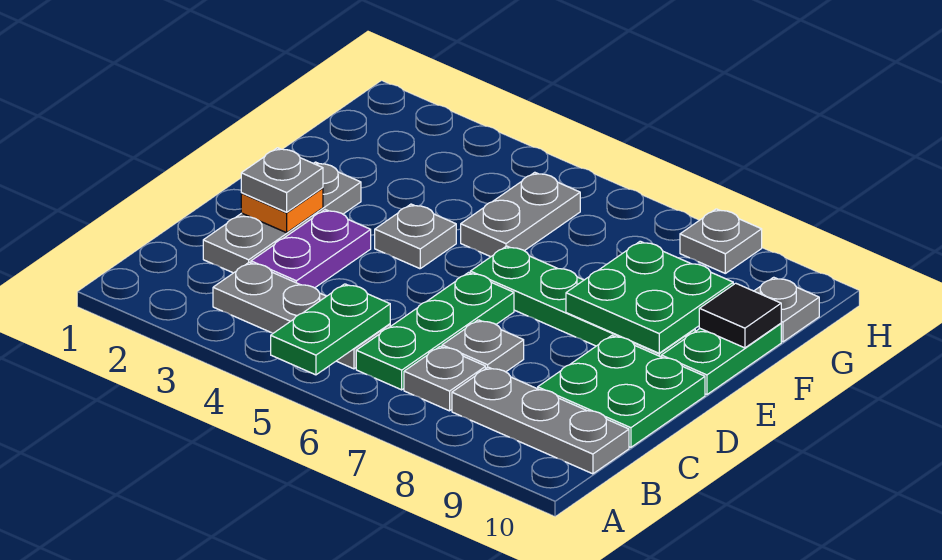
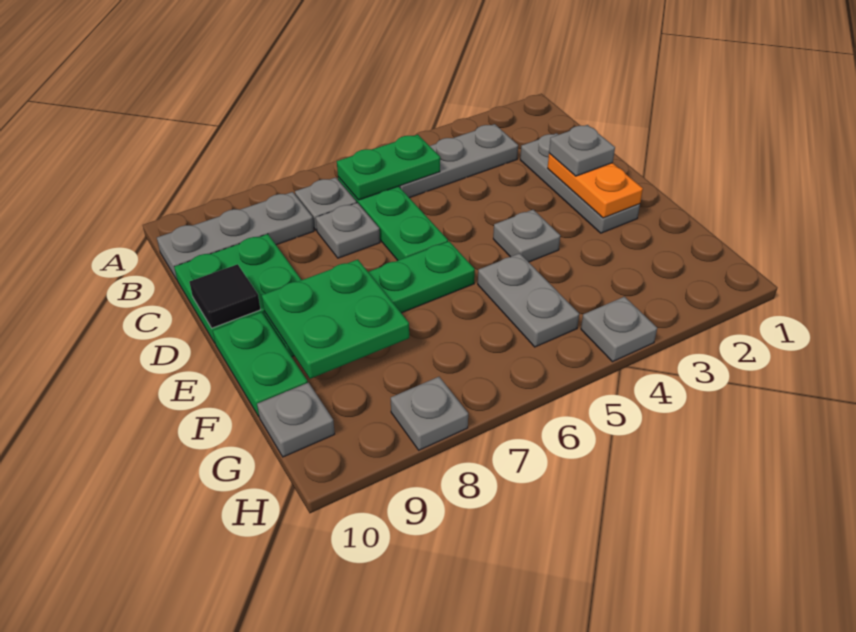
green plate A5:B5 level 2 -> green plate B5:B6 level 2
purple plate C3:D3 level 1 -> none
orange plate D2 level 2 -> orange plate D2:E2 level 2
black tile F10 level 2 -> black tile D10 level 2
none -> grey plate H4 level 1

